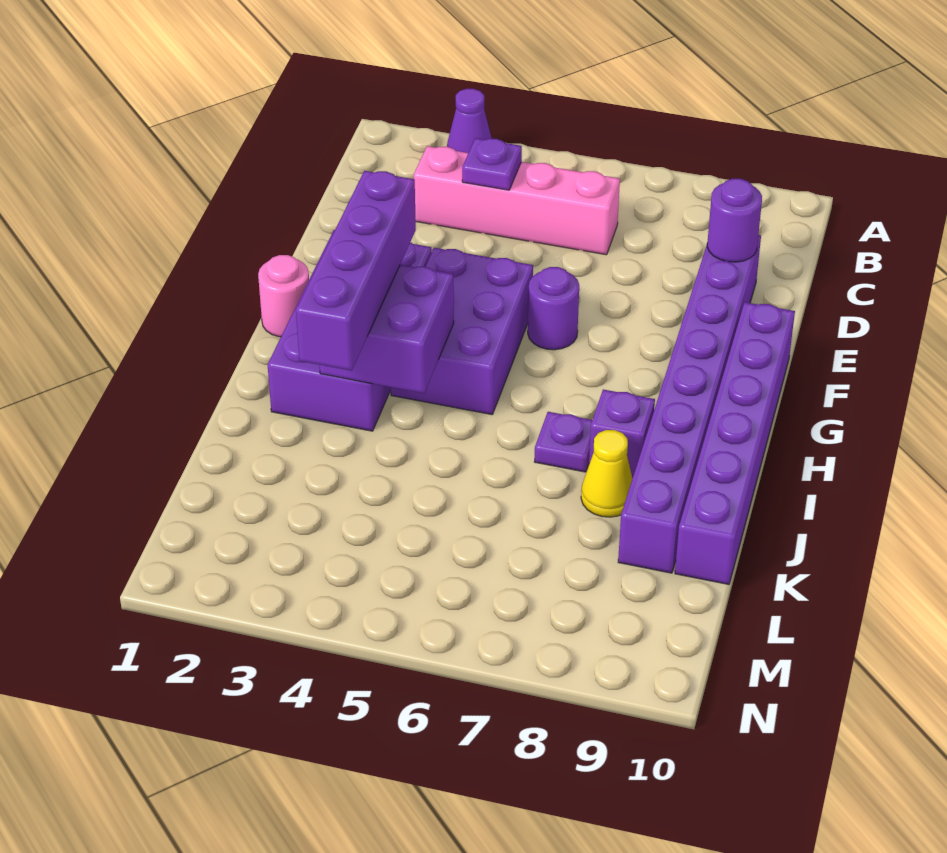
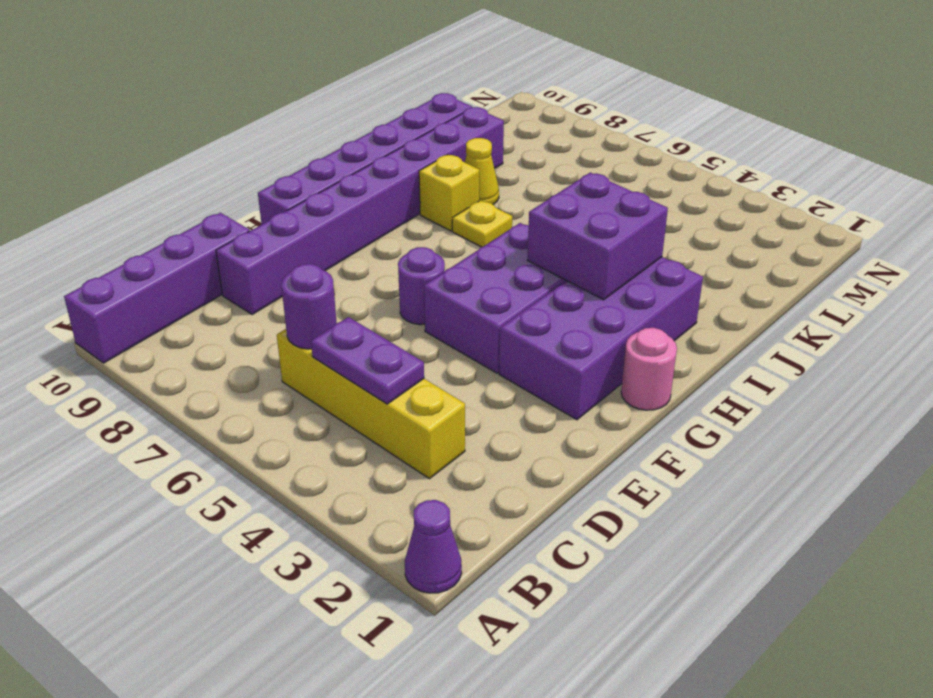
purple cone A3 level 1 -> purple cone A1 level 1
pink brick C3:C6 level 1 -> yellow brick C3:C6 level 1
purple plate C4 level 2 -> purple plate C4:C5 level 2
purple round brick D9 level 2 -> purple round brick C6 level 2
purple brick G3:J3 level 3 -> purple brick A10:D10 level 1
purple plate I7 level 1 -> yellow plate I7 level 1
purple brick I8 level 1 -> yellow brick I8 level 1

